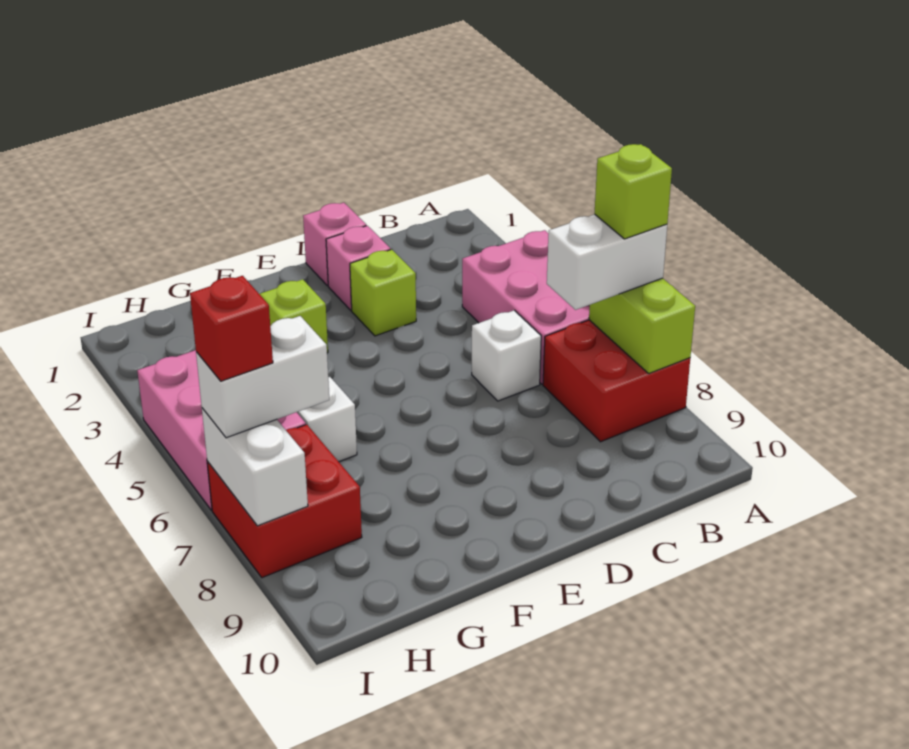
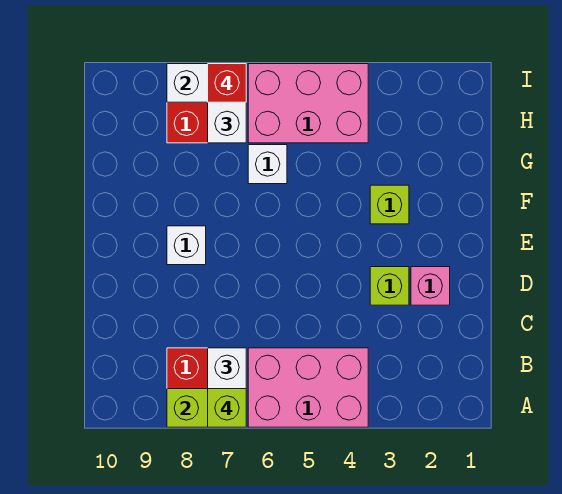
white brick C6 level 1 -> white brick E8 level 1
pink brick D1 level 1 -> none

